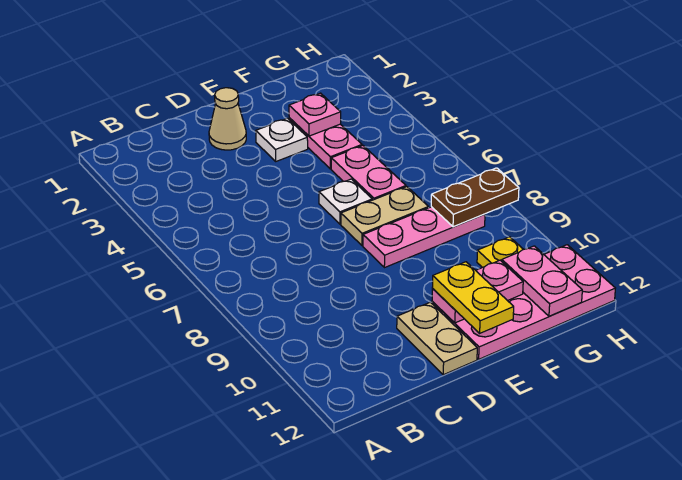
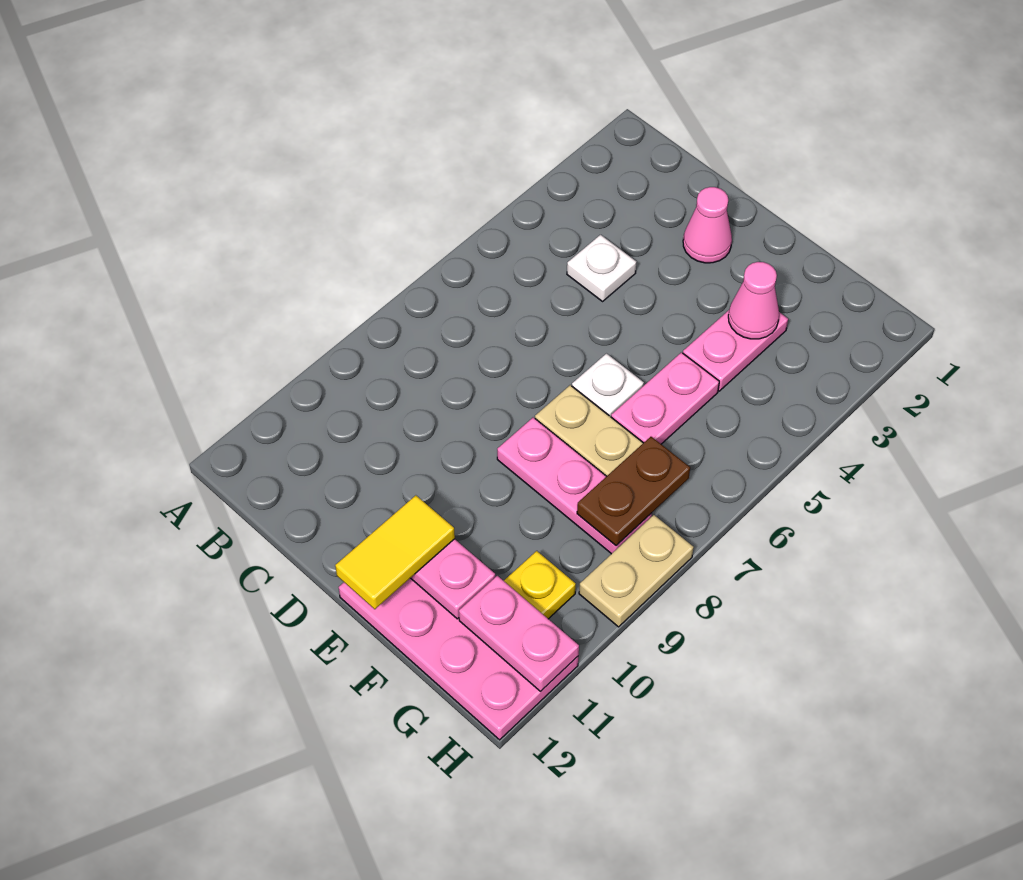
tan cone D2 level 1 -> pink cone D2 level 1
tan plate D11:D12 level 1 -> tan plate H8:H9 level 1
white plate E3 level 1 -> white plate C4 level 1
yellow plate E11:E12 level 3 -> yellow tile E11:E12 level 3
pink plate F3 level 2 -> pink cone F3 level 2
brown plate G8:H8 level 2 -> brown plate G7:G8 level 2
pink plate G11:G12 level 2 -> pink plate G11:H11 level 2

